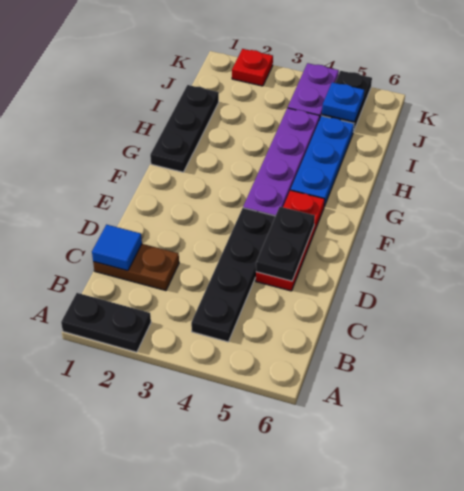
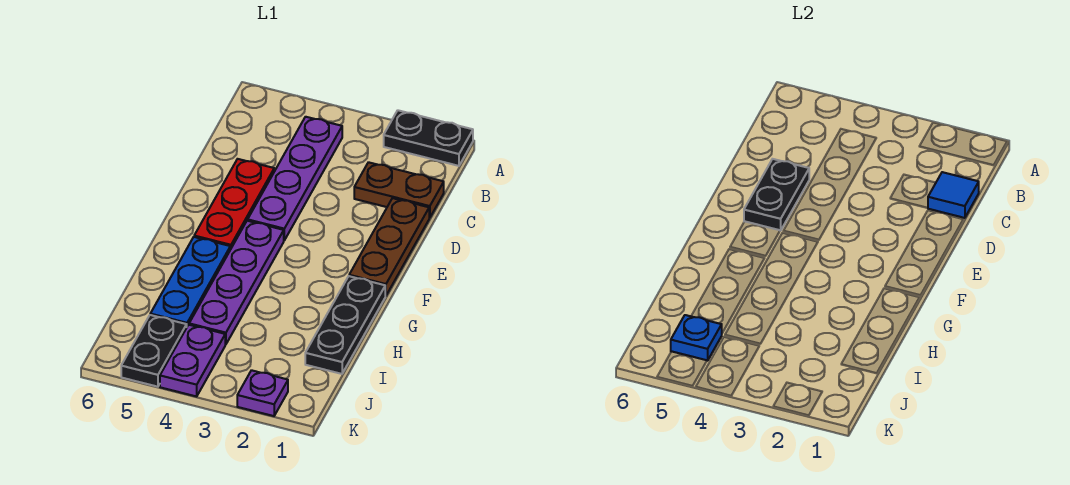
black plate B4:E4 level 1 -> purple plate B4:E4 level 1
none -> brown plate D1:F1 level 1
red plate K2 level 1 -> purple plate K2 level 1

